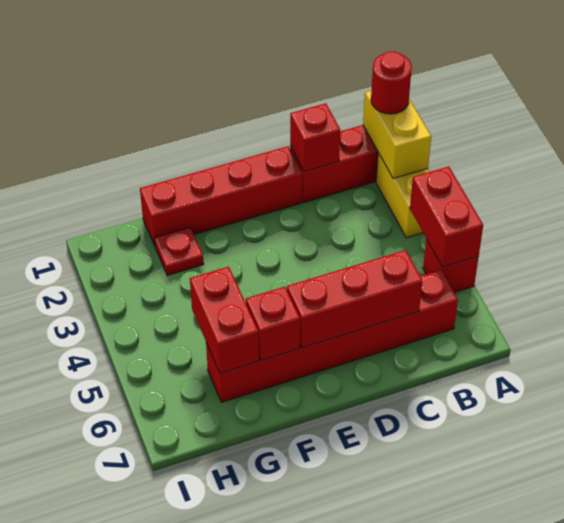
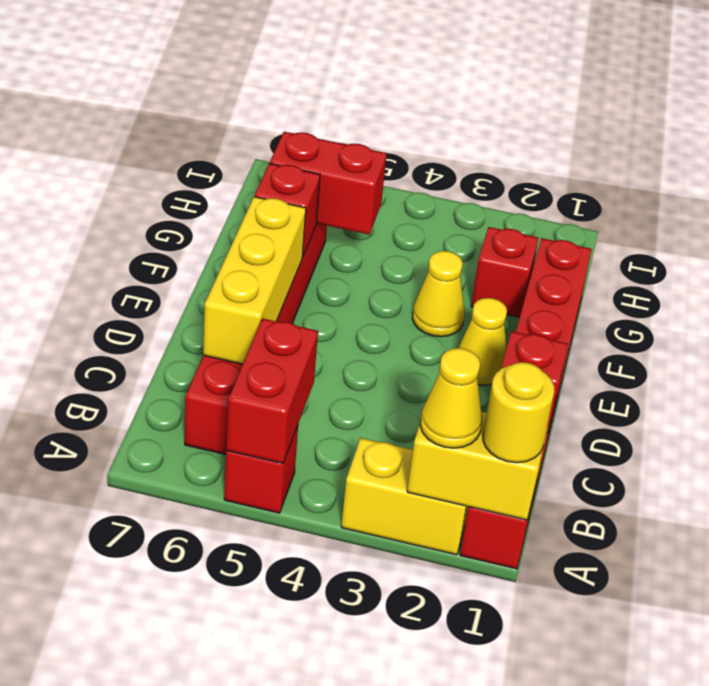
red round brick A1 level 3 -> yellow round brick A1 level 3
none -> yellow cone A2 level 3
red brick A4:A5 level 2 -> red brick A5:B5 level 2
red brick C6:E6 level 2 -> yellow brick C6:E6 level 2
none -> yellow cone E2 level 1
none -> yellow cone F3 level 1
red plate G2 level 1 -> red brick G2 level 1

